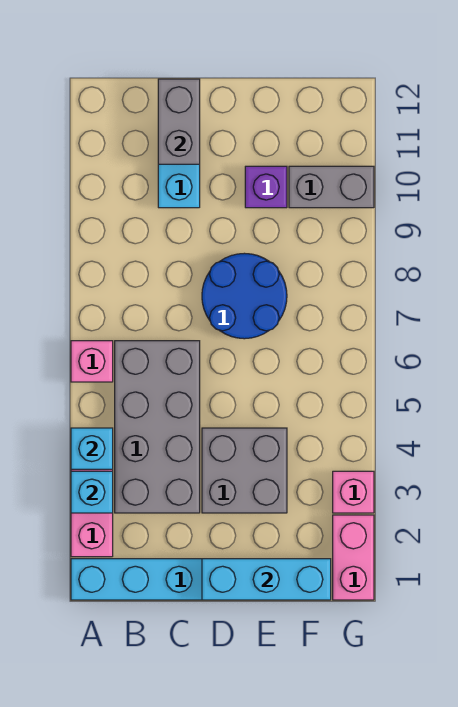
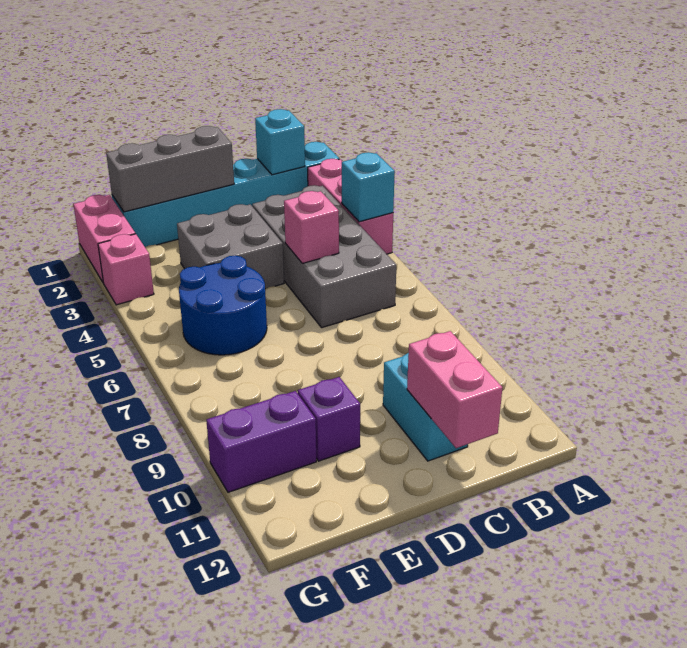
cyan brick A3 level 2 -> cyan brick B1 level 2
pink brick A6 level 1 -> pink brick C5 level 2
grey brick C11:C12 level 2 -> pink brick C11:C12 level 2
cyan brick D1:F1 level 2 -> grey brick D1:F1 level 2
blue round brick D7:E8 level 1 -> blue round brick E5:F6 level 1
grey brick F10:G10 level 1 -> purple brick F10:G10 level 1

